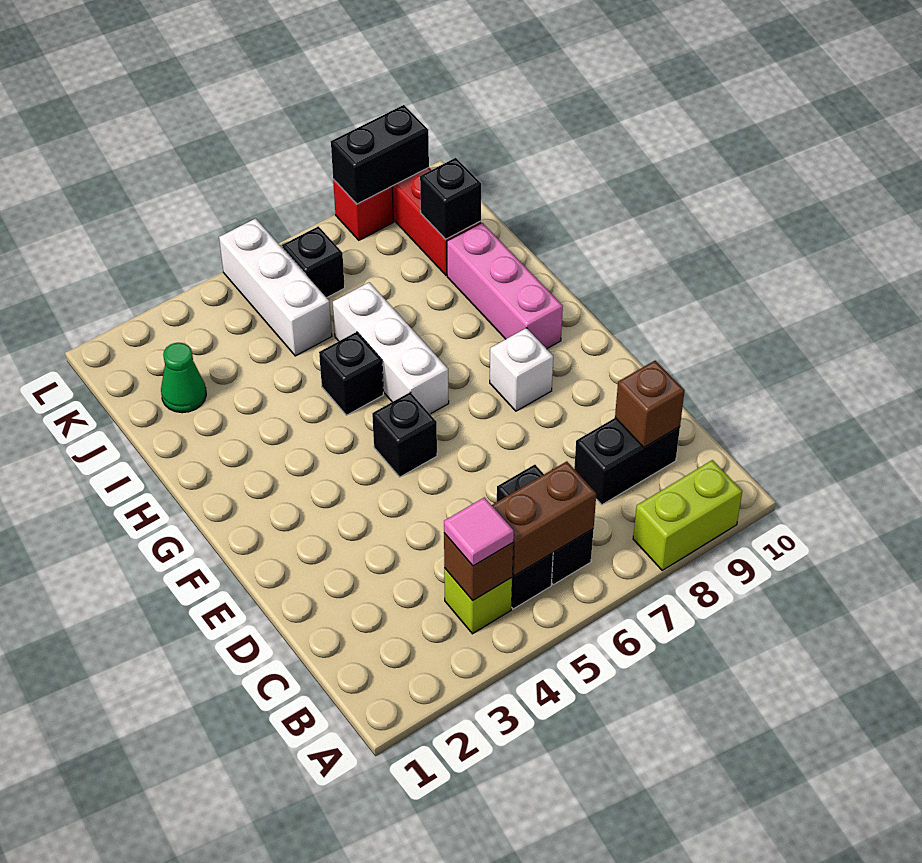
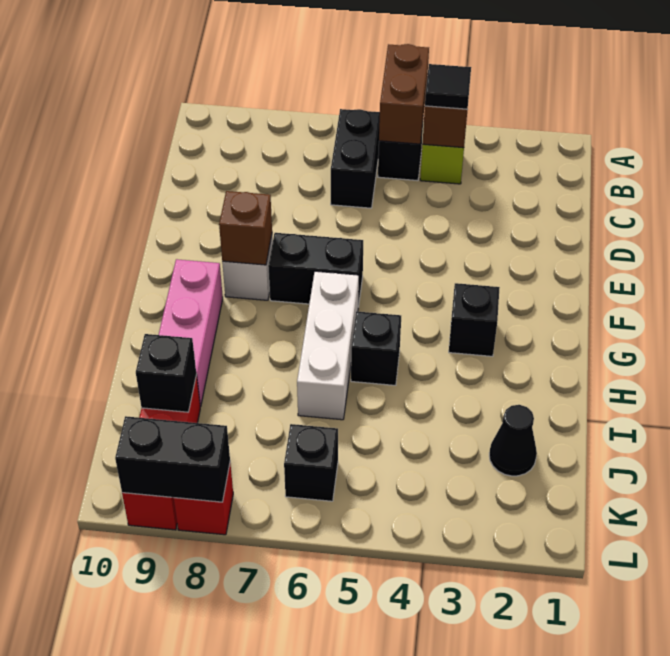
lime brick A8:A9 level 1 -> none
pink tile B4 level 3 -> black tile B4 level 3
brown brick B5:B6 level 2 -> brown brick A5:B5 level 2
black brick C8:C9 level 1 -> black brick F6:F7 level 1
brown brick C9 level 2 -> brown brick F8 level 2
black brick F5 level 1 -> black brick G3 level 1
green cone J2 level 1 -> black cone J2 level 1
white brick J5:L5 level 1 -> none

